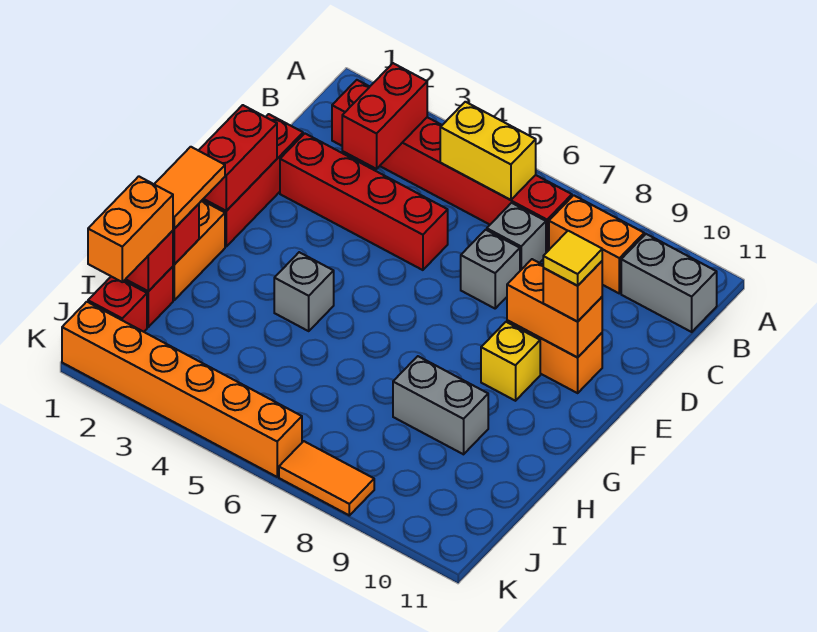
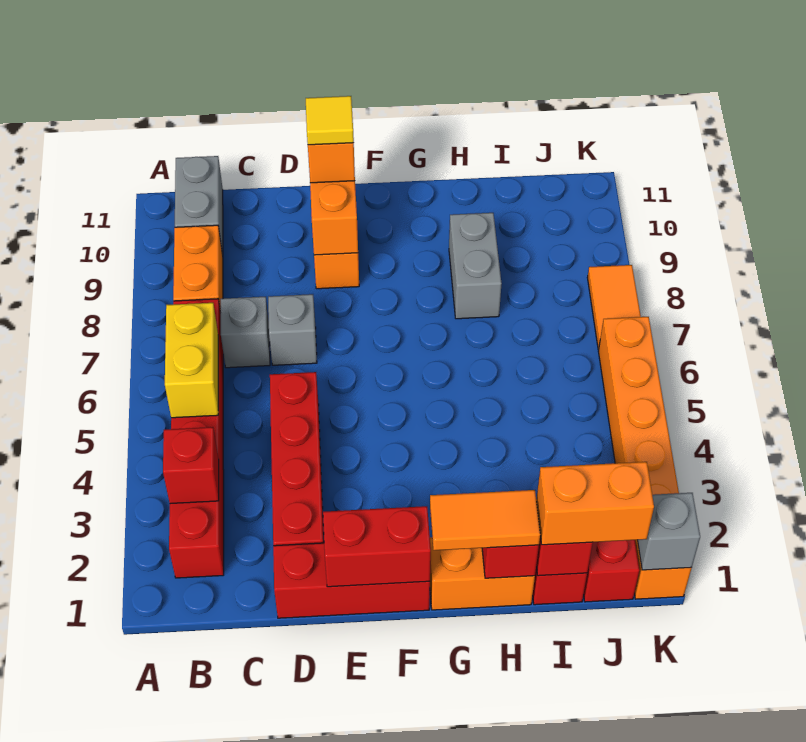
red brick B3:C3 level 2 -> red brick B3 level 2
yellow brick F9 level 1 -> none
grey brick G4 level 1 -> grey brick K1 level 2

